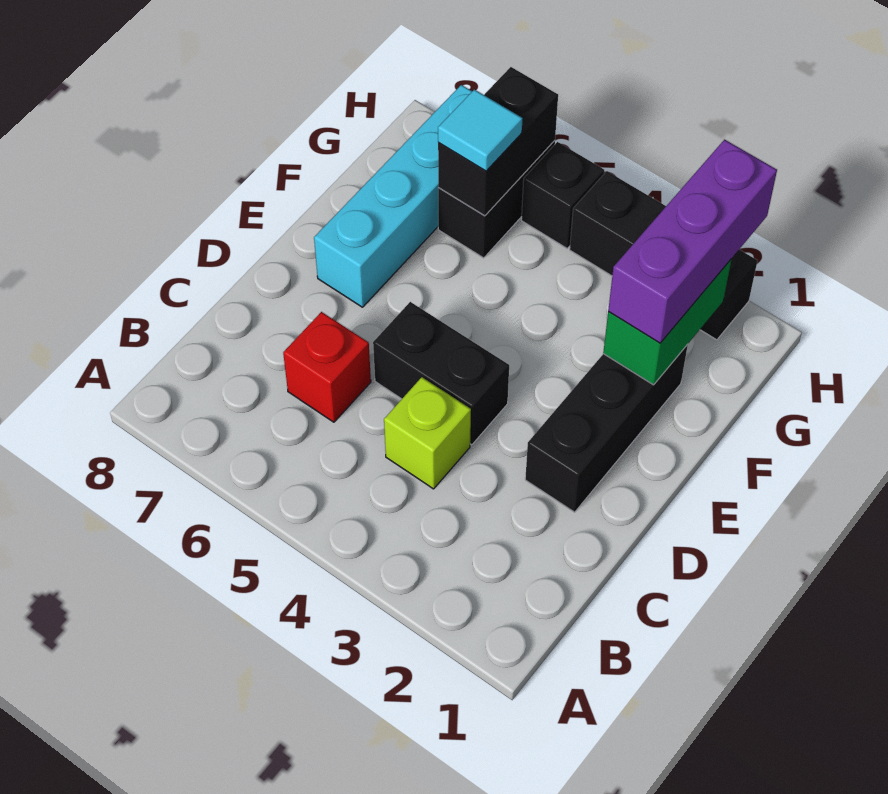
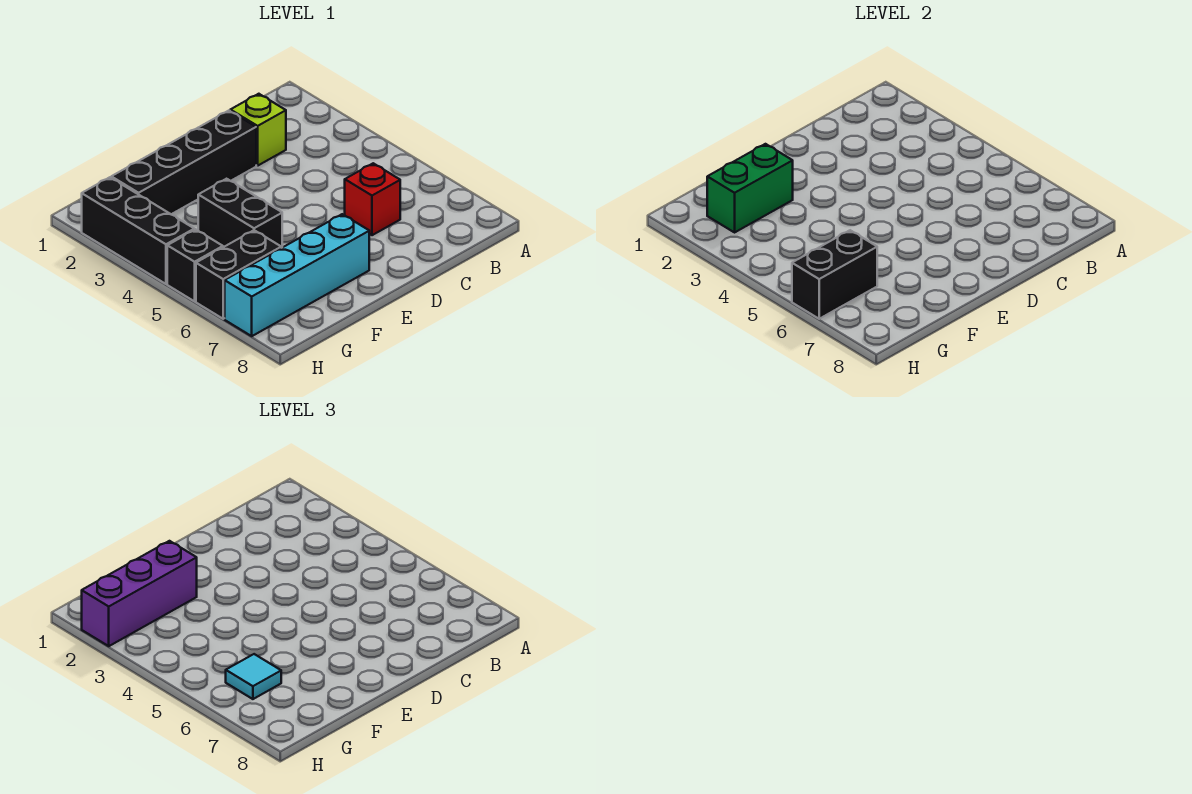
lime brick C4 level 1 -> lime brick C2 level 1
black brick D2:F2 level 1 -> black brick D2:G2 level 1
black brick D4:D5 level 1 -> black brick F4:F5 level 1

